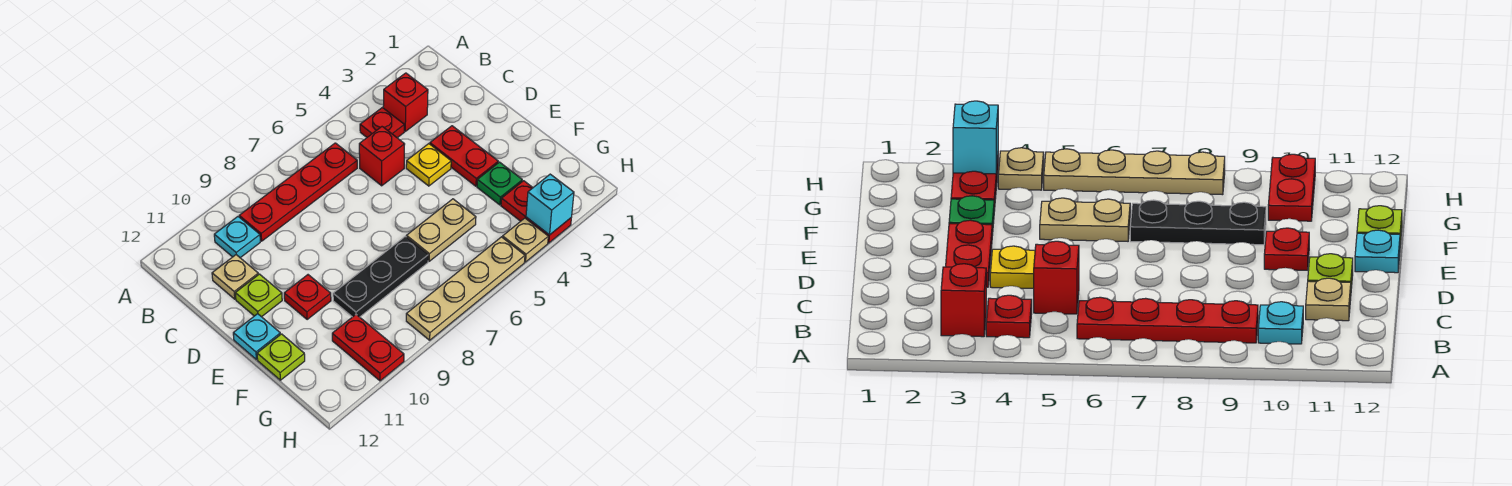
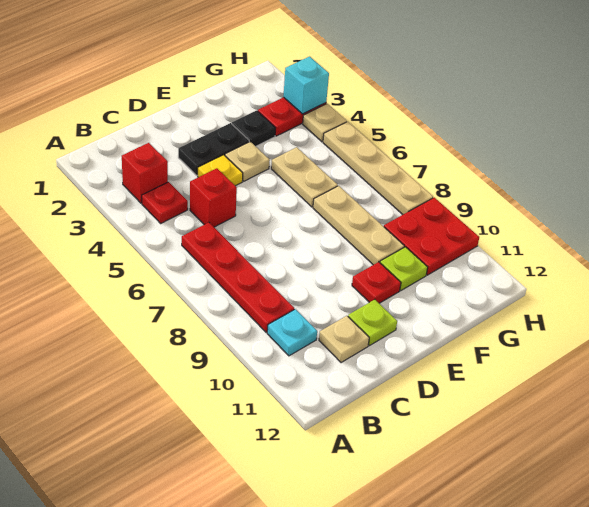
red plate D3:E3 level 1 -> black plate D3:E3 level 1
none -> tan plate E4 level 1
cyan plate E12 level 1 -> none
green plate F3 level 1 -> black plate F3 level 1
black plate F7:F9 level 1 -> tan plate F7:F9 level 1
lime plate F12 level 1 -> lime plate F10 level 1
red plate G10:H10 level 1 -> red plate G9:H10 level 1

